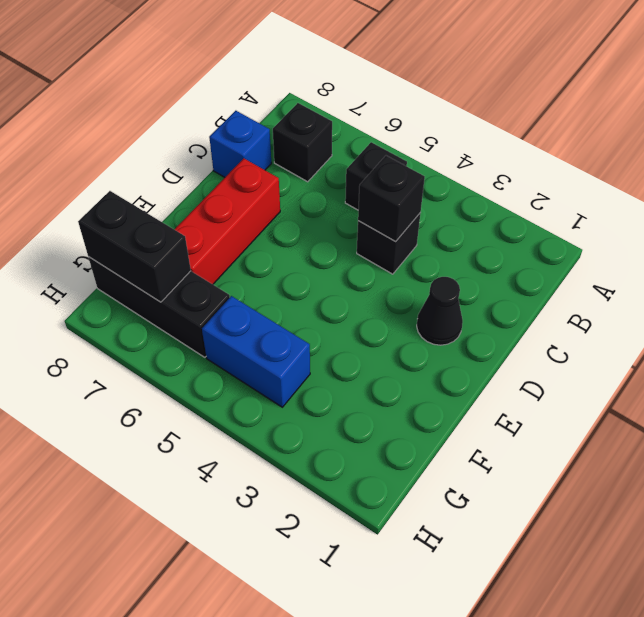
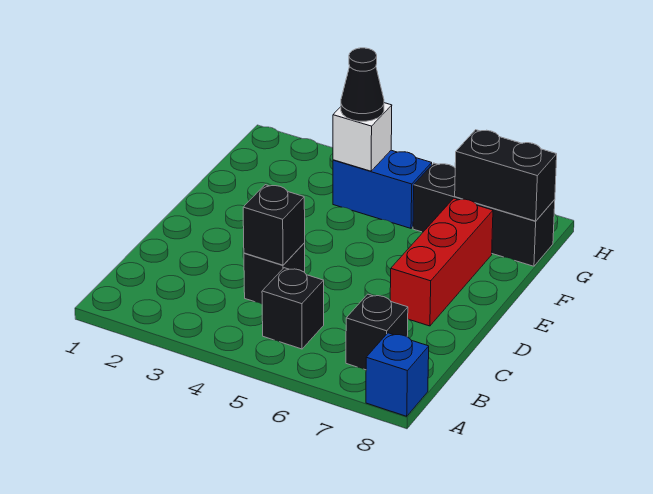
blue brick C8 level 1 -> blue brick A8 level 1
black cone D2 level 1 -> black cone G4 level 3
none -> white brick G4 level 2

